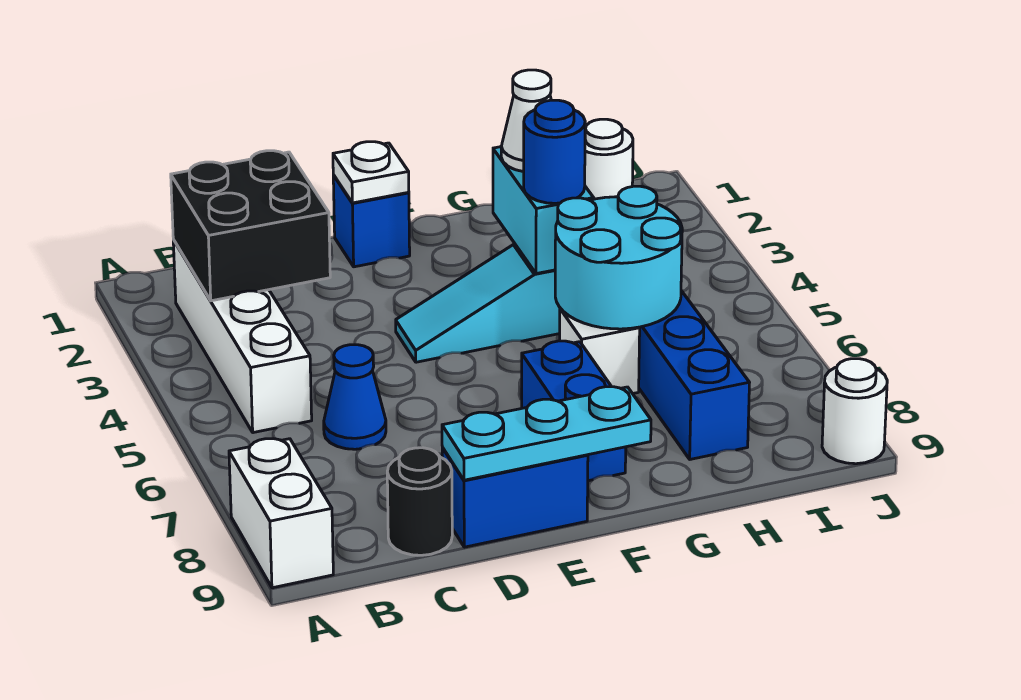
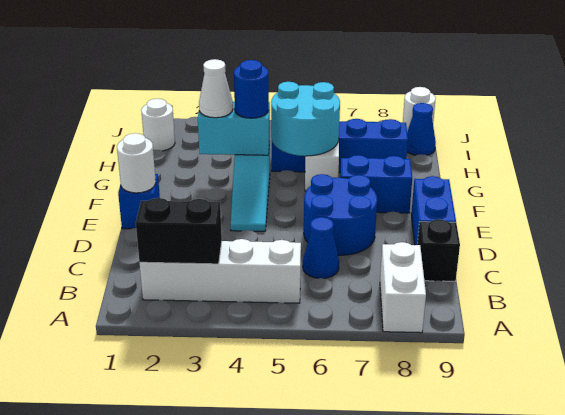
white brick A8:A9 level 1 -> white brick A8:B8 level 1
black brick B2:C3 level 2 -> black brick B2:B3 level 2
black round brick C9 level 1 -> black brick C9 level 1
none -> blue round brick D6:E7 level 1
cyan plate D9:F9 level 2 -> none
white plate E1 level 2 -> white round brick E1 level 2
none -> blue cone I9 level 1

